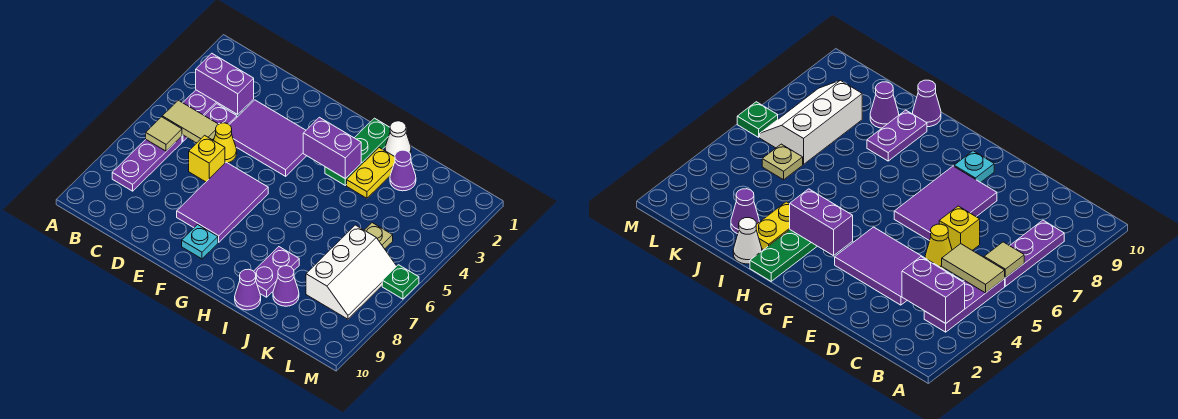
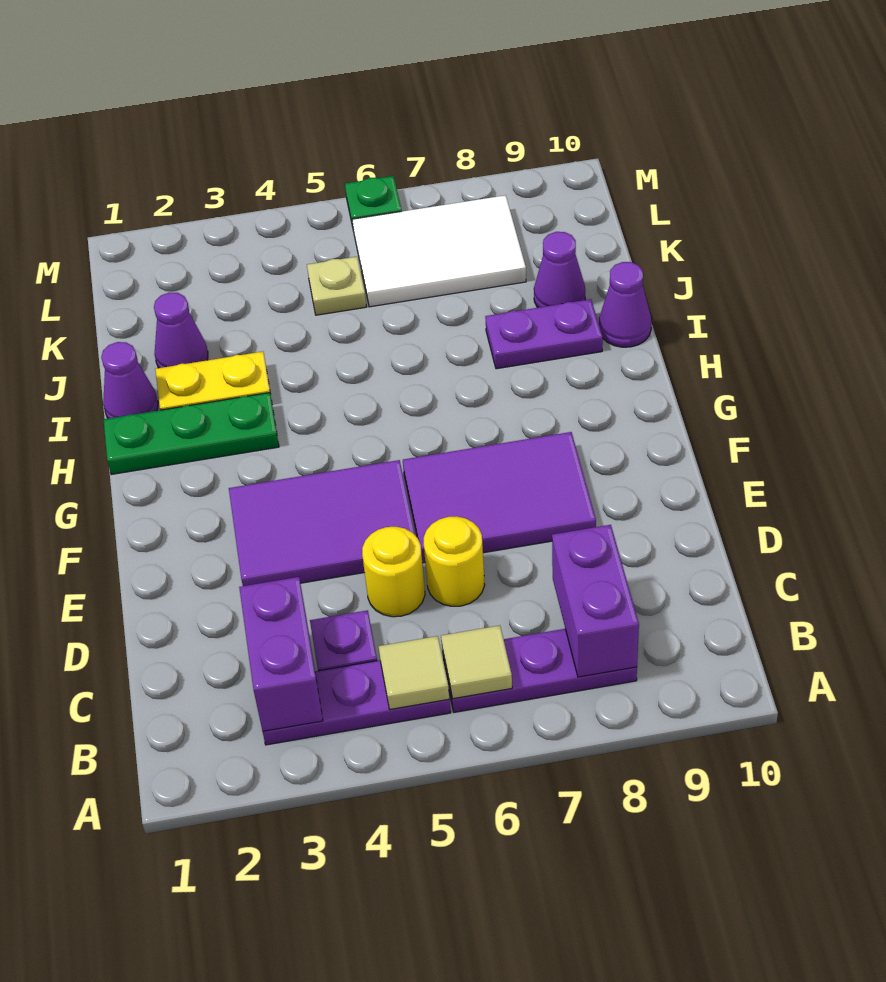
tan tile B5:C5 level 2 -> tan tile B5 level 2
purple tile D3:F4 level 1 -> purple tile E3:F5 level 1
yellow cone D5 level 1 -> yellow round brick D5 level 1
yellow brick D6 level 1 -> yellow round brick D6 level 1
cyan plate F9 level 1 -> none
purple brick G3:H3 level 2 -> purple brick B8:C8 level 2
white cone I1 level 1 -> purple cone I1 level 1
white slope K6:L8 level 1 top K -> white tile K6:L8 level 1

